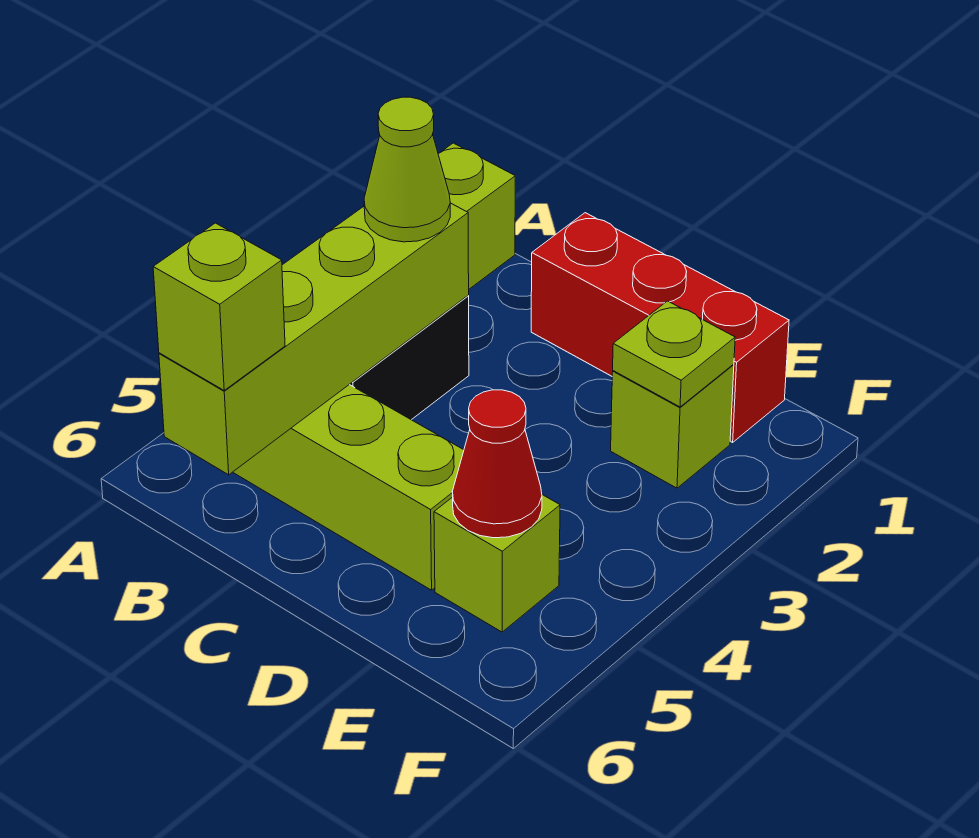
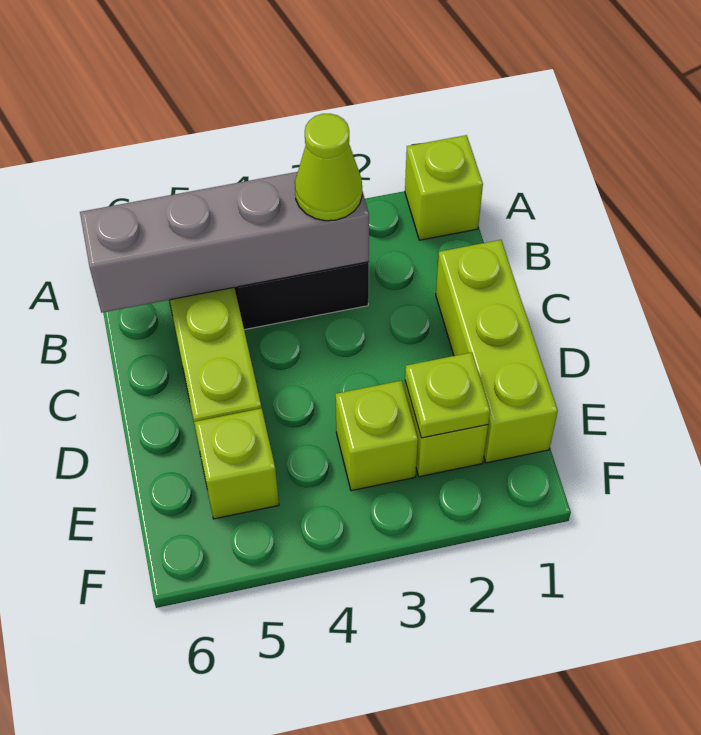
lime brick B3:B6 level 2 -> grey brick B3:B6 level 2
lime brick B6 level 3 -> lime brick E3 level 1
red brick C1:E1 level 1 -> lime brick C1:E1 level 1
red cone E5 level 2 -> none

